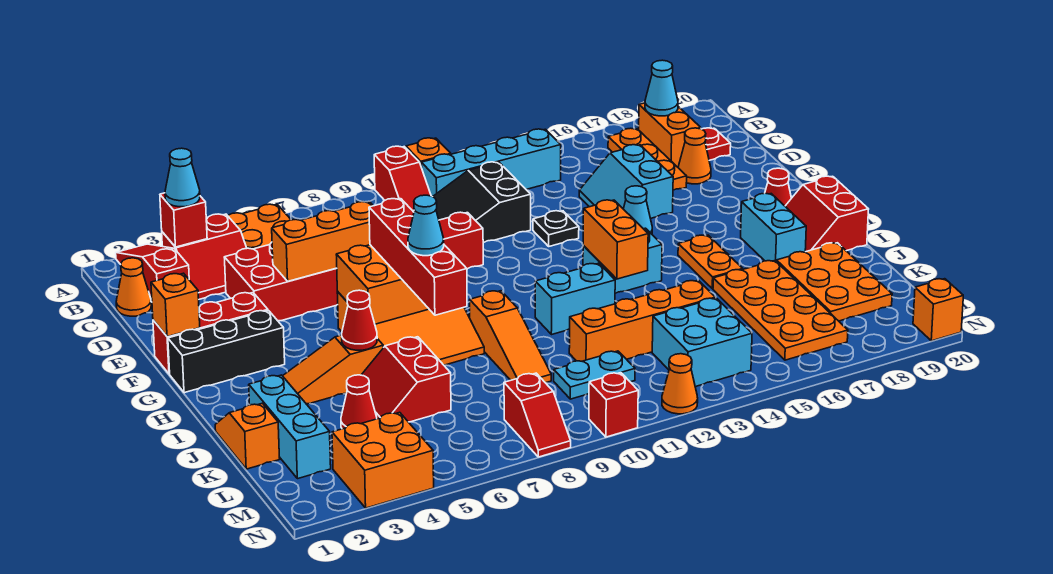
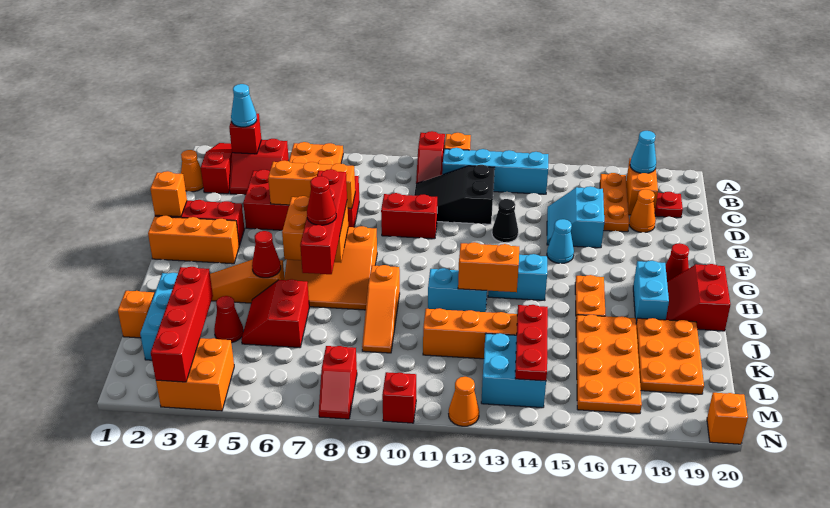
black plate E13 level 1 -> black cone E13 level 1
black brick G1:G3 level 1 -> orange brick G1:G3 level 1
orange brick H13:I13 level 2 -> orange brick I12:I13 level 2
cyan cone I7 level 4 -> red cone I7 level 4
none -> red brick K3:N3 level 2
none -> red plate K14:M14 level 2
cyan plate L10:L11 level 1 -> none

